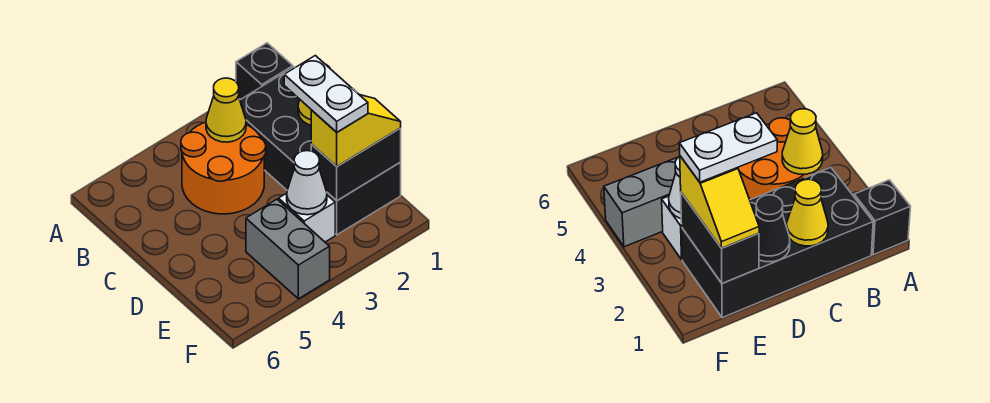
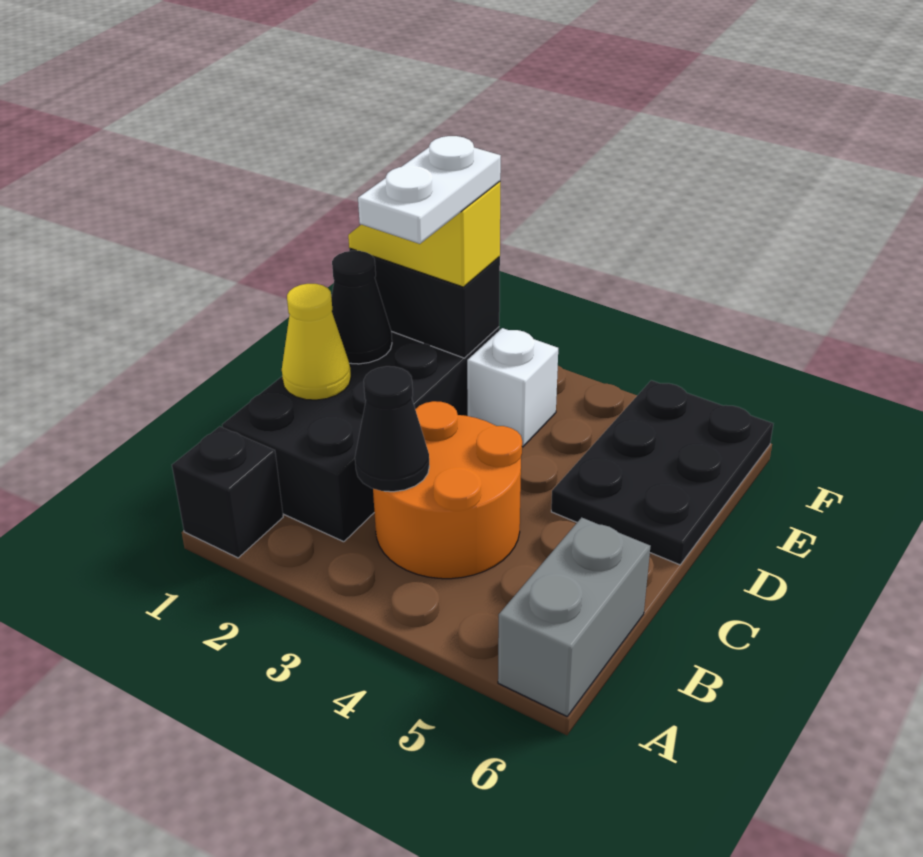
yellow cone B3 level 2 -> black cone B3 level 2
none -> black plate D5:F6 level 1
white cone E3 level 2 -> none
grey brick E4:F4 level 1 -> grey brick A6:B6 level 1

